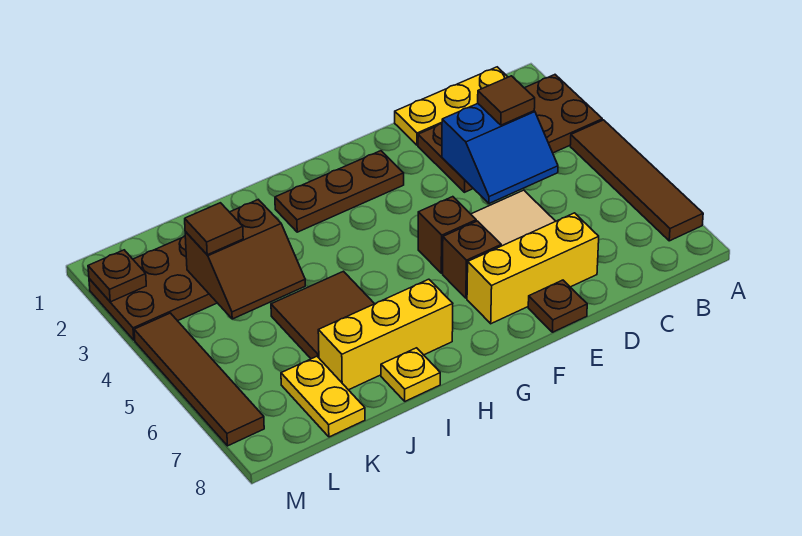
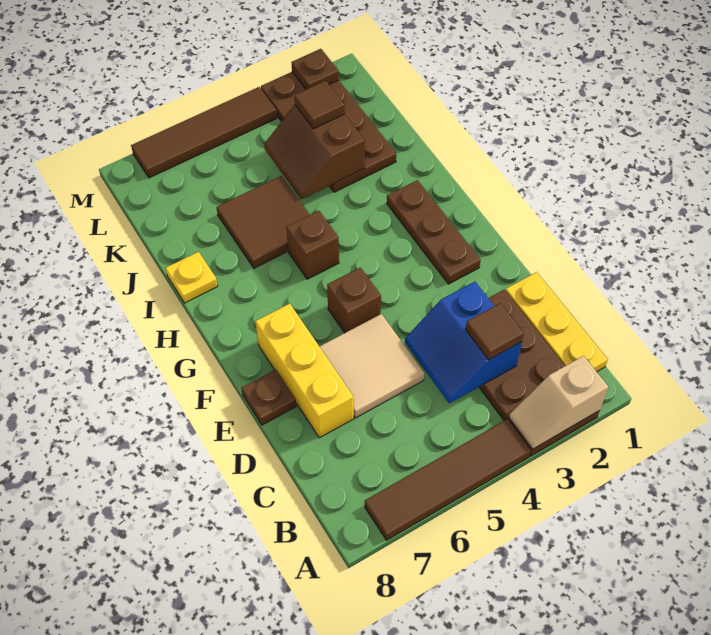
none -> tan slope A2:A3 level 2 top 2
brown brick F6 level 1 -> brown brick H5 level 1
yellow brick H7:J7 level 1 -> none
yellow plate K7:K8 level 1 -> none

